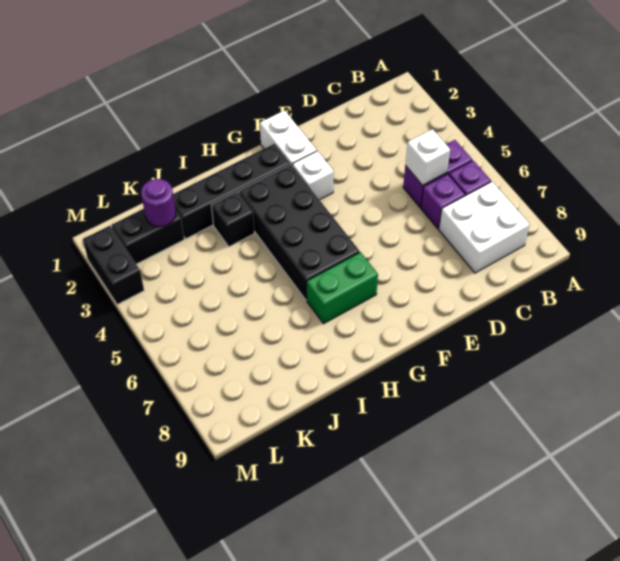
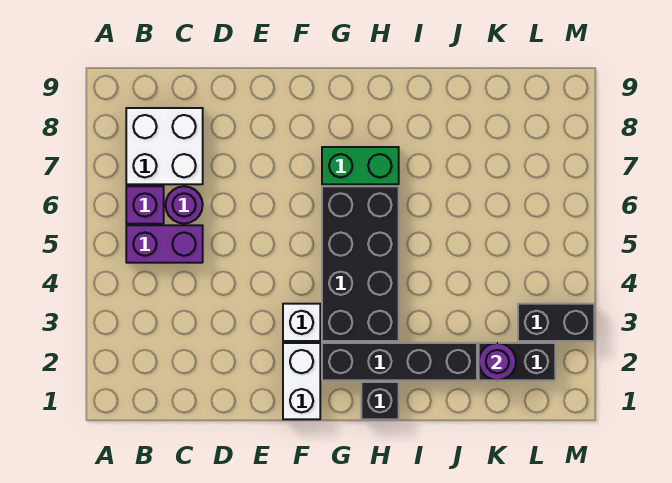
white brick C5 level 2 -> none
purple brick C6 level 1 -> purple round brick C6 level 1
black brick I3 level 1 -> black brick H1 level 1
black brick M2:M3 level 1 -> black brick L3:M3 level 1

